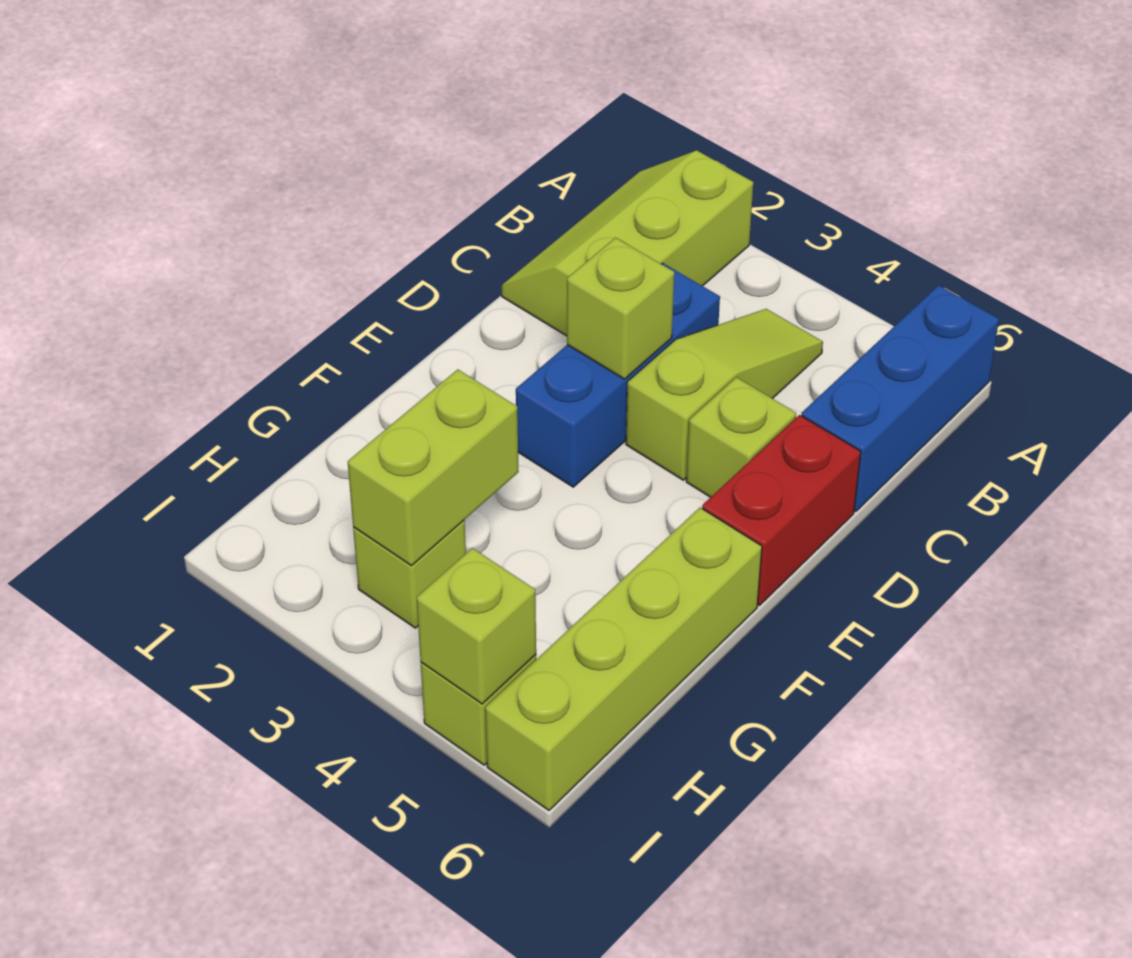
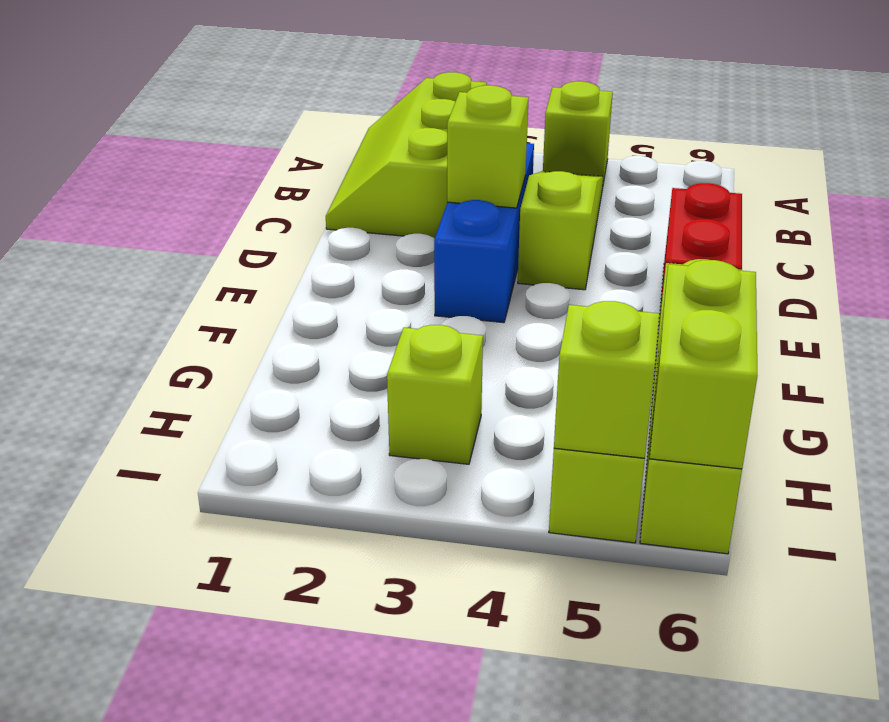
blue brick A6:C6 level 1 -> none
lime brick D5 level 1 -> lime brick A4 level 1
lime brick G3:H3 level 2 -> lime brick H6:I6 level 2

